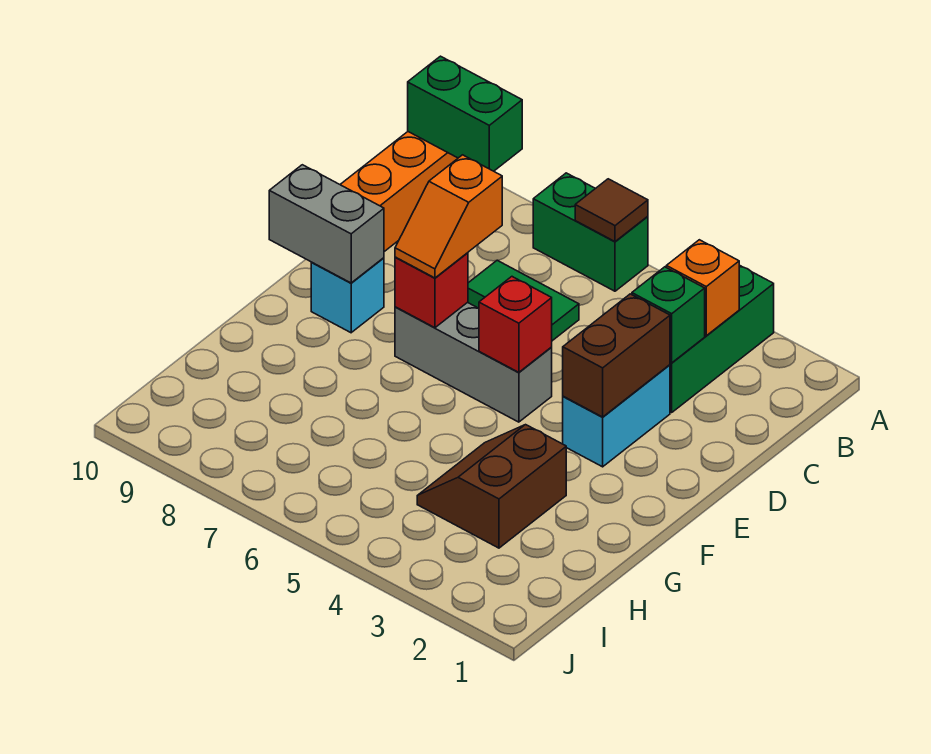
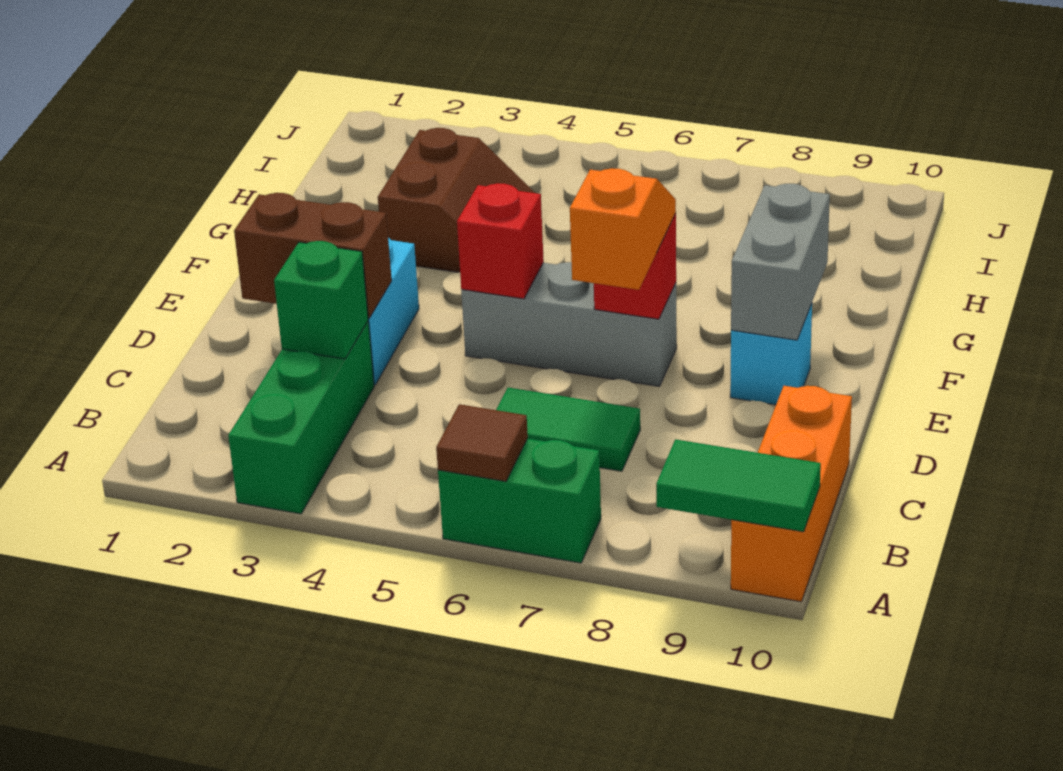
green brick A9:A10 level 2 -> green tile A9:A10 level 2
orange brick B3 level 2 -> none
brown brick D3:E3 level 2 -> brown brick D2:D3 level 2
grey brick E9:E10 level 2 -> grey brick E9:F9 level 2

